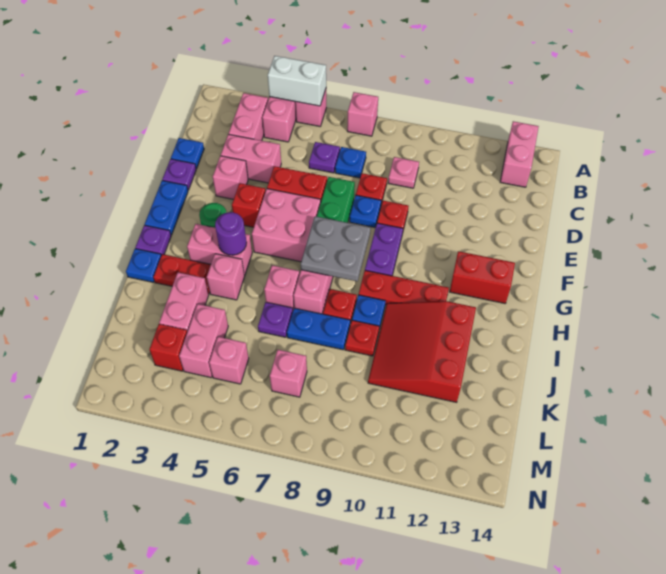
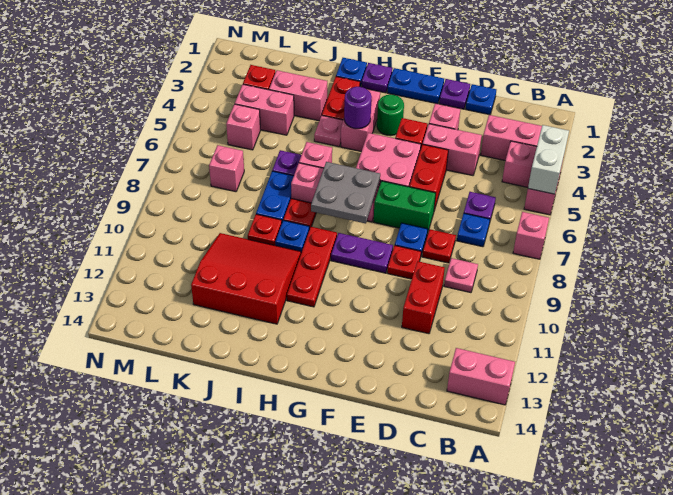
pink brick D3:D4 level 1 -> pink brick D4:E4 level 1
red brick G12:G13 level 1 -> red brick D10:D11 level 1
pink brick I4 level 1 -> pink plate I4 level 1

